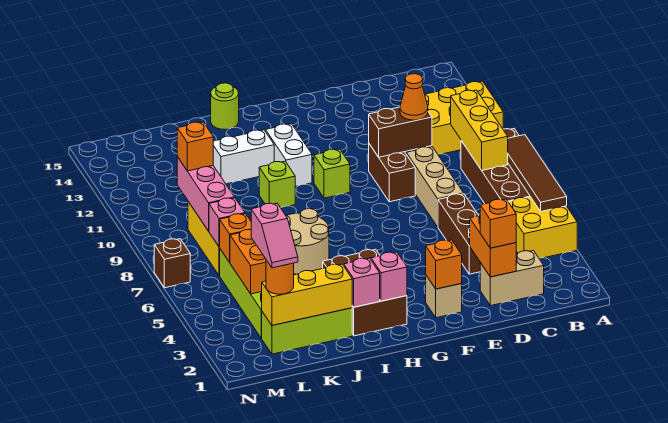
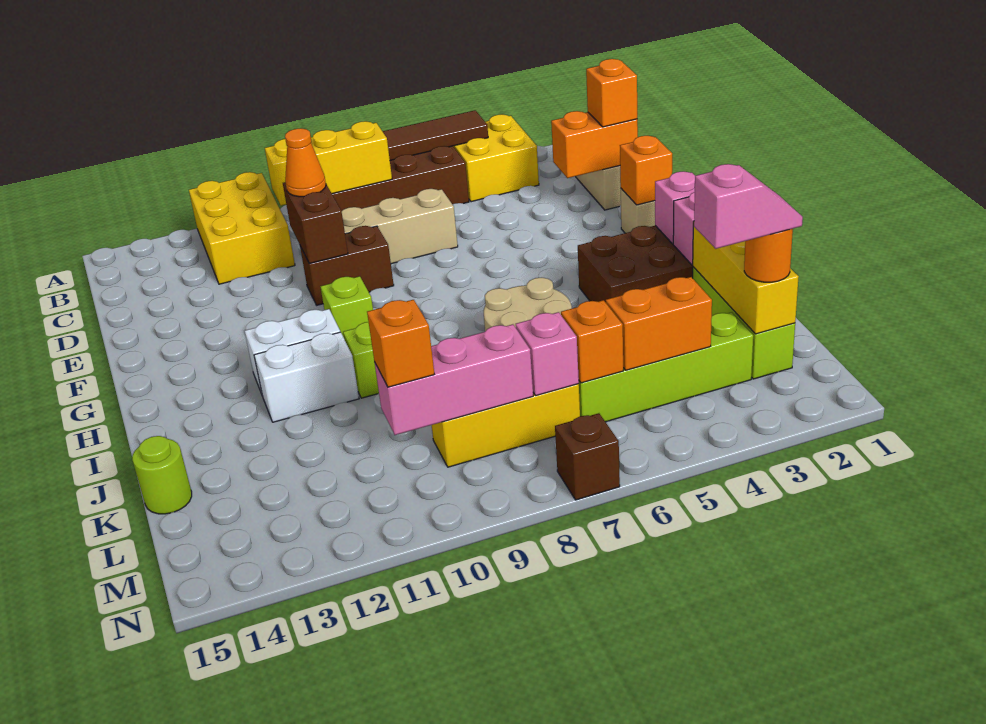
brown brick D4:D6 level 1 -> none
white brick I12:J12 level 1 -> white brick I11:I12 level 1
lime round brick I15 level 1 -> lime round brick K15 level 1

